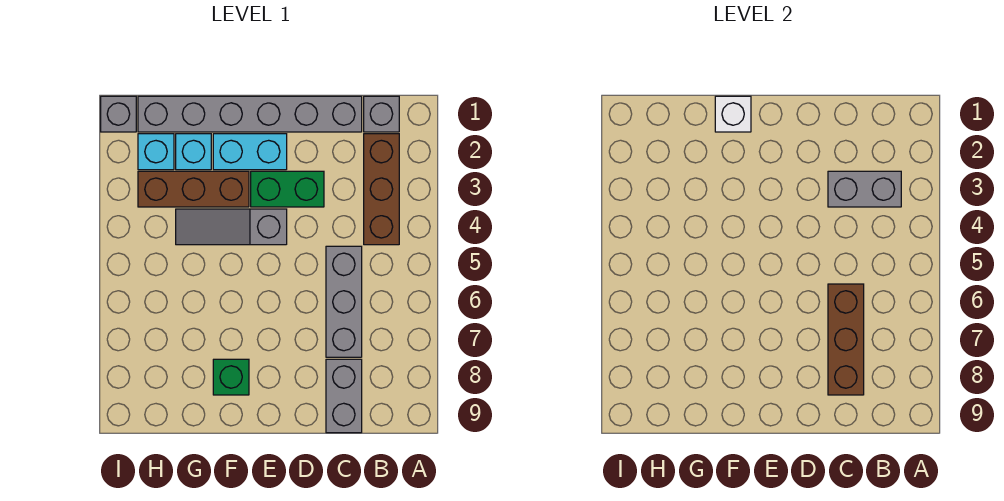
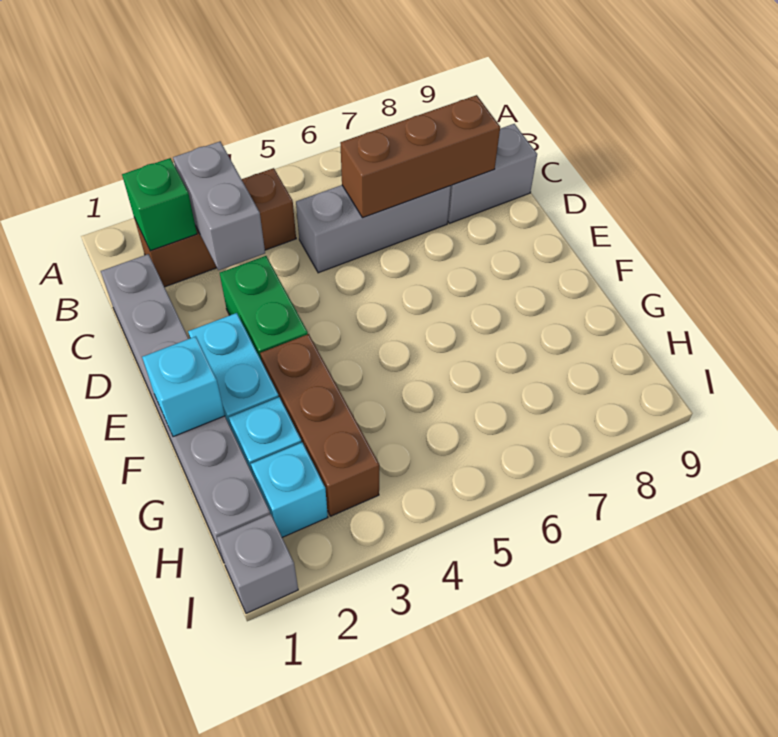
grey brick B1 level 1 -> none
grey slope E4:G4 level 1 top E -> none
white brick F1 level 2 -> cyan brick F1 level 2
green brick F8 level 1 -> green brick B2 level 2

